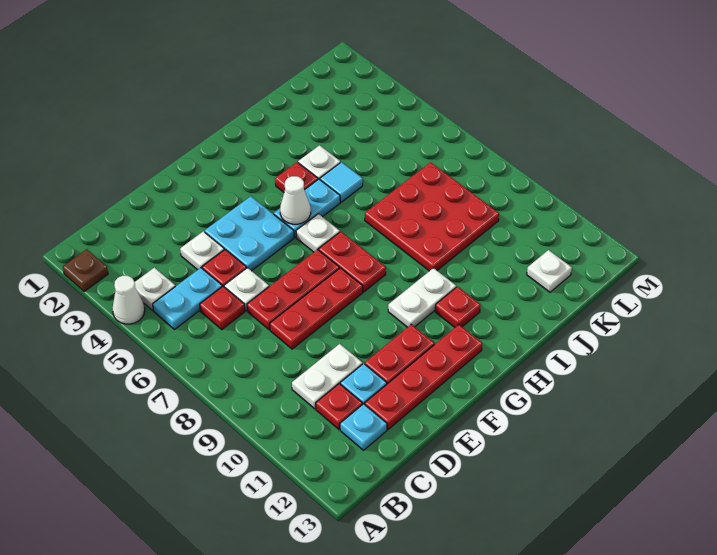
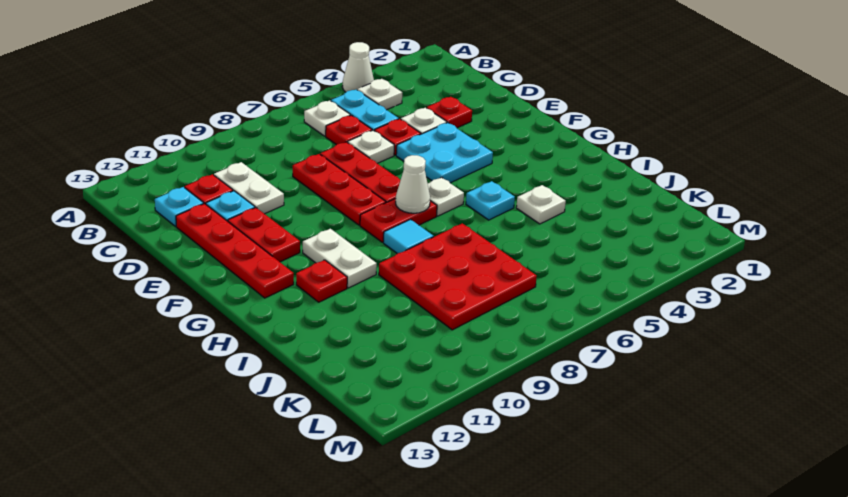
brown plate A2 level 1 -> none
cyan plate G5:H5 level 1 -> cyan plate H5 level 1
white cone G5 level 2 -> white cone G7 level 2
red plate H4 level 1 -> red plate D3 level 1
cyan tile I5 level 1 -> cyan tile H8 level 1
white plate K12 level 1 -> white plate B6 level 1

